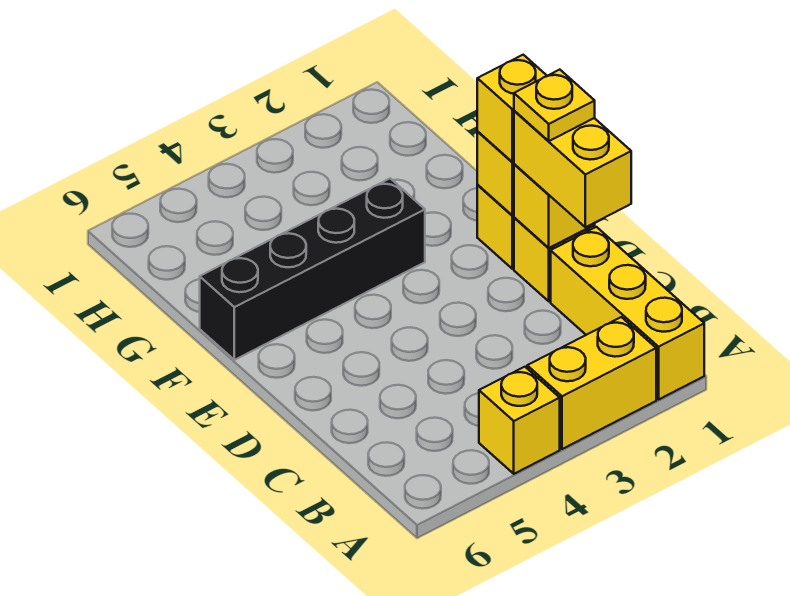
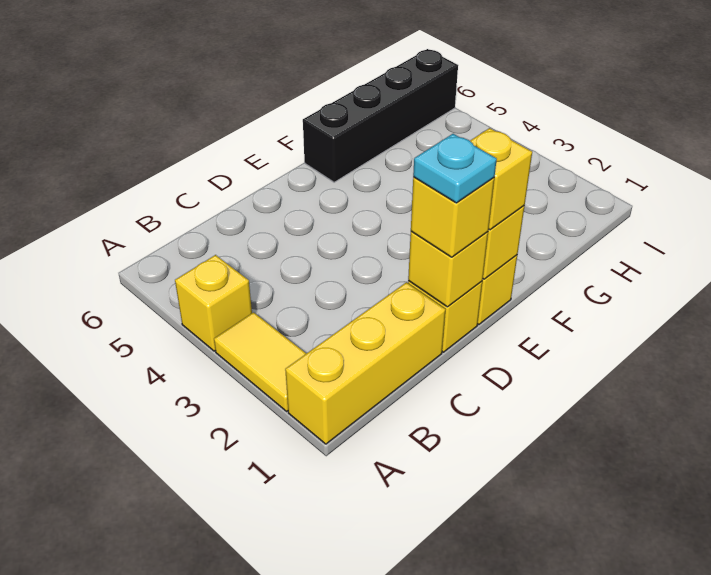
yellow brick A2:A3 level 1 -> yellow tile A2:A3 level 1
yellow brick C1:D1 level 3 -> yellow brick D1 level 3
yellow plate D1 level 4 -> cyan plate D1 level 4
black brick F3:F6 level 1 -> black brick F6:I6 level 1

